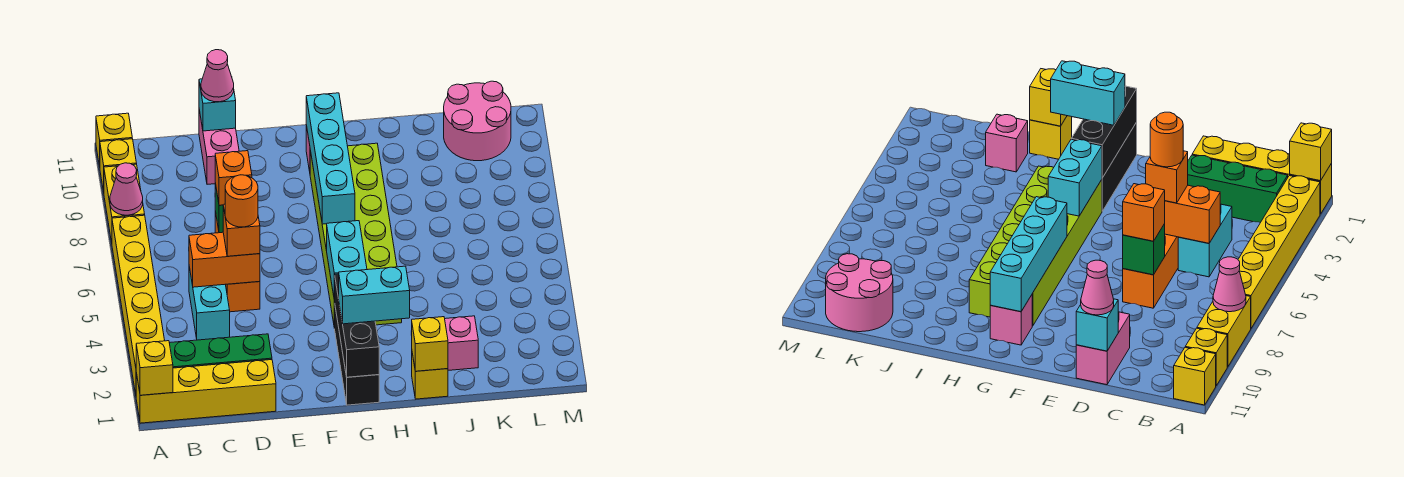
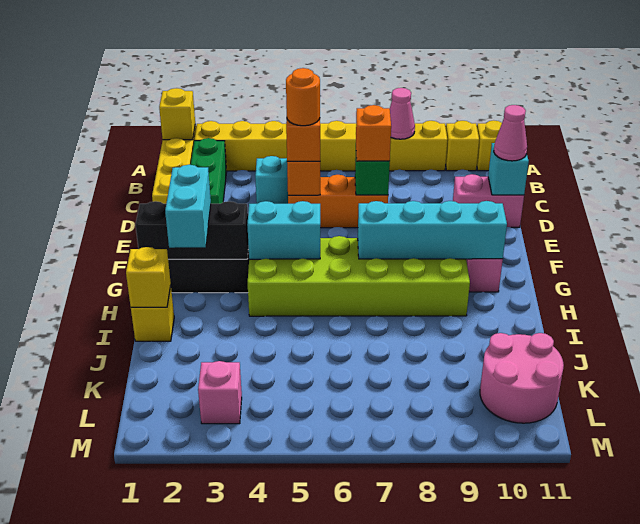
pink brick J2 level 1 -> pink brick L3 level 1

